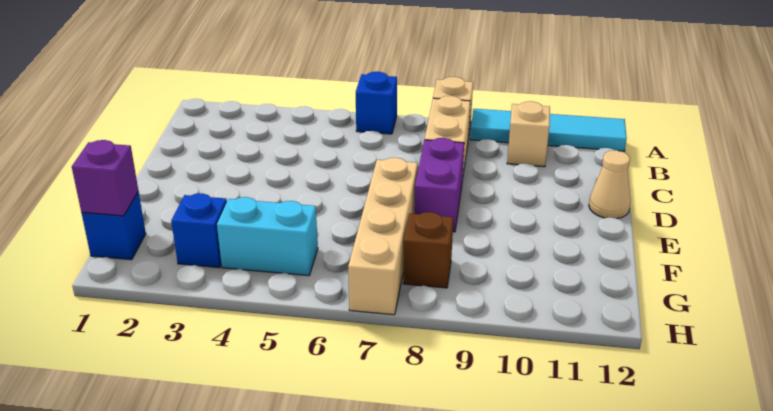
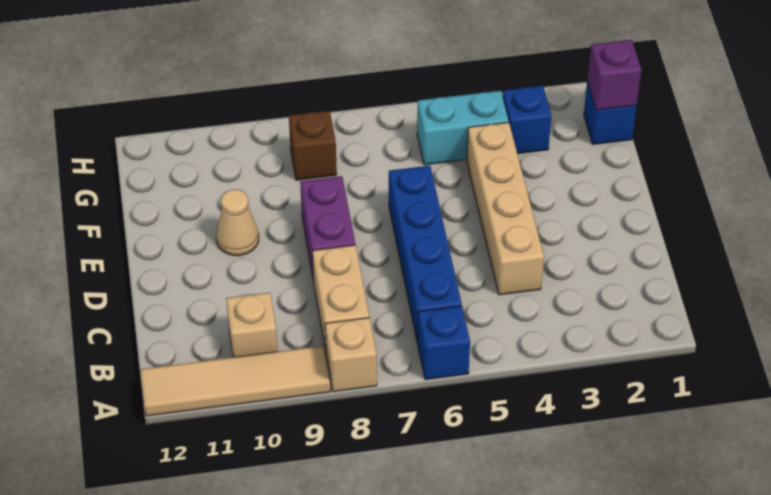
cyan tile A9:A12 level 1 -> tan tile A9:A12 level 1
none -> blue brick B6:E6 level 1
tan cone D12 level 1 -> tan cone E10 level 1
tan brick E7:H7 level 1 -> tan brick C4:F4 level 1

